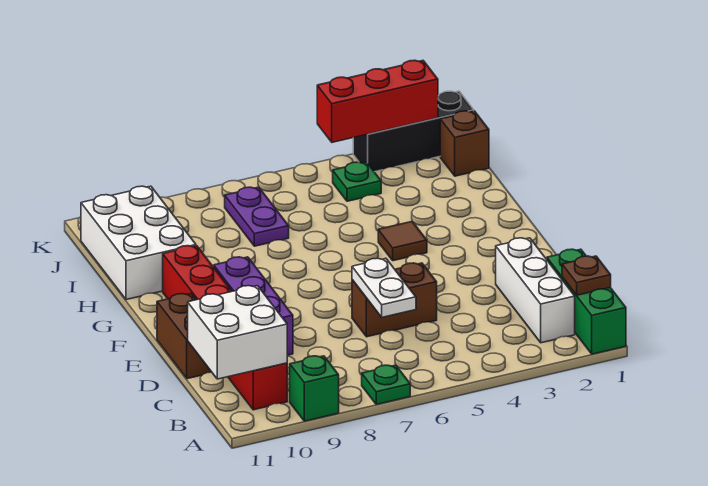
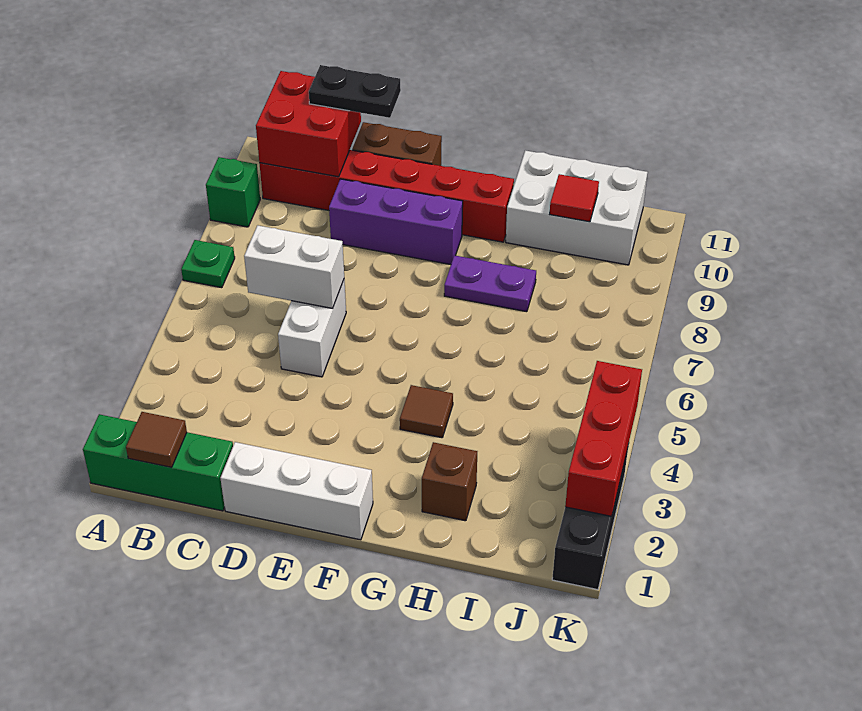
brown plate B1 level 2 -> brown tile B1 level 2
white brick B2:D2 level 1 -> white brick D1:F1 level 1
white brick B10:C11 level 2 -> red brick B10:C11 level 2
white plate C6:D6 level 2 -> white brick C6:D6 level 2
none -> black plate C11:D11 level 3
brown brick D5:D6 level 1 -> white brick D5:D6 level 1
purple plate I7:J7 level 1 -> purple plate G8:H8 level 1
none -> red tile I10 level 2
brown brick J1 level 1 -> brown brick H2 level 1
green plate J4 level 1 -> none

